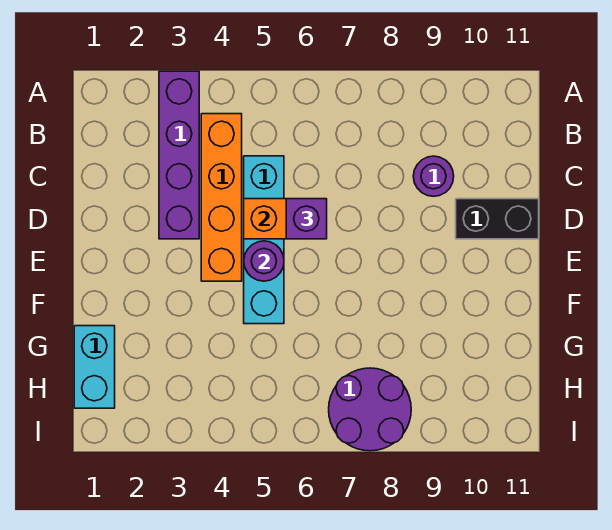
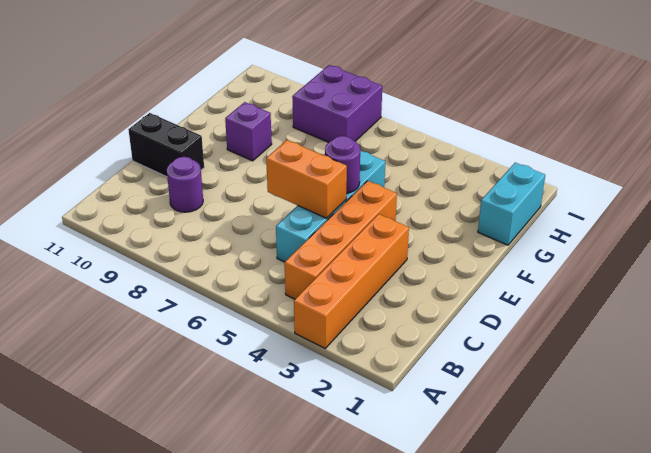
purple brick A3:D3 level 1 -> orange brick A3:D3 level 1
purple brick D6 level 3 -> purple brick F9 level 1
purple round brick H7:I8 level 1 -> purple brick H7:I8 level 1

